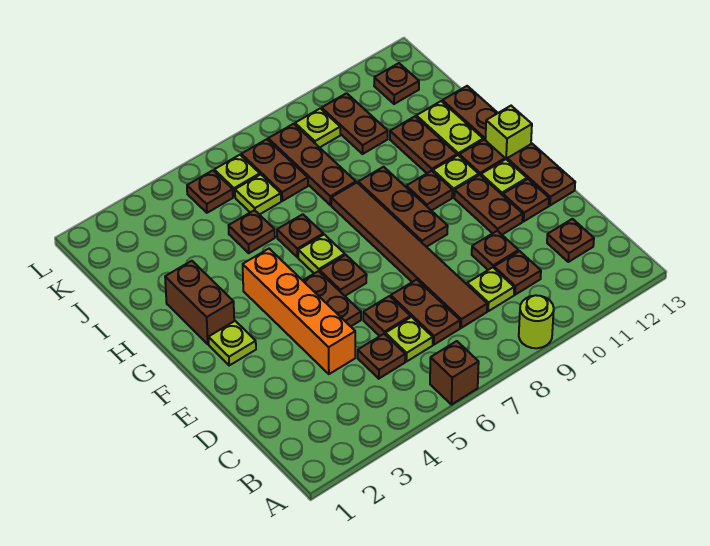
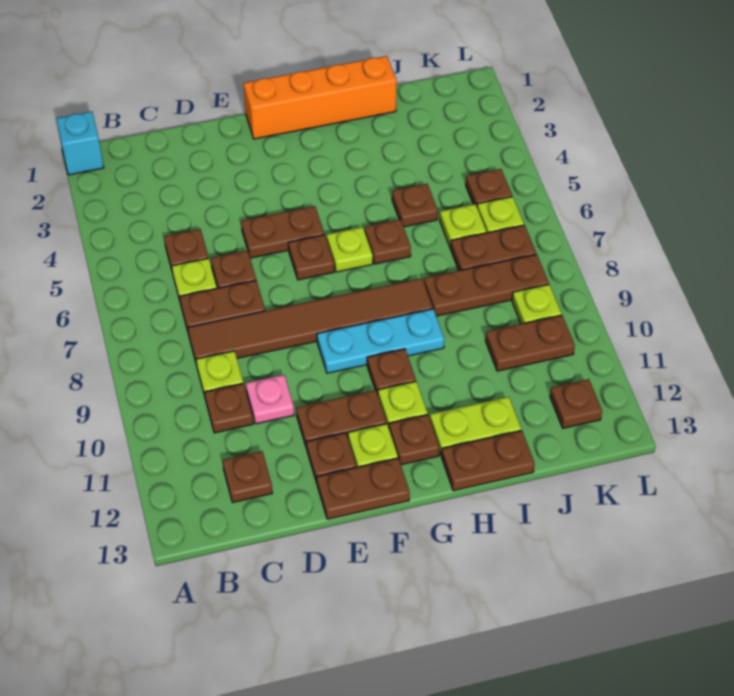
none -> cyan brick A1 level 1
brown brick A6 level 1 -> none
lime round brick A9 level 1 -> none
orange brick D4:G4 level 1 -> orange brick F1:I1 level 1
brown plate D10 level 1 -> pink plate D10 level 1
lime plate F2 level 1 -> none
brown plate F9:H9 level 1 -> cyan plate F9:H9 level 1
brown brick G2:H2 level 1 -> none
lime brick G13 level 1 -> none
brown plate H11:I11 level 1 -> none

